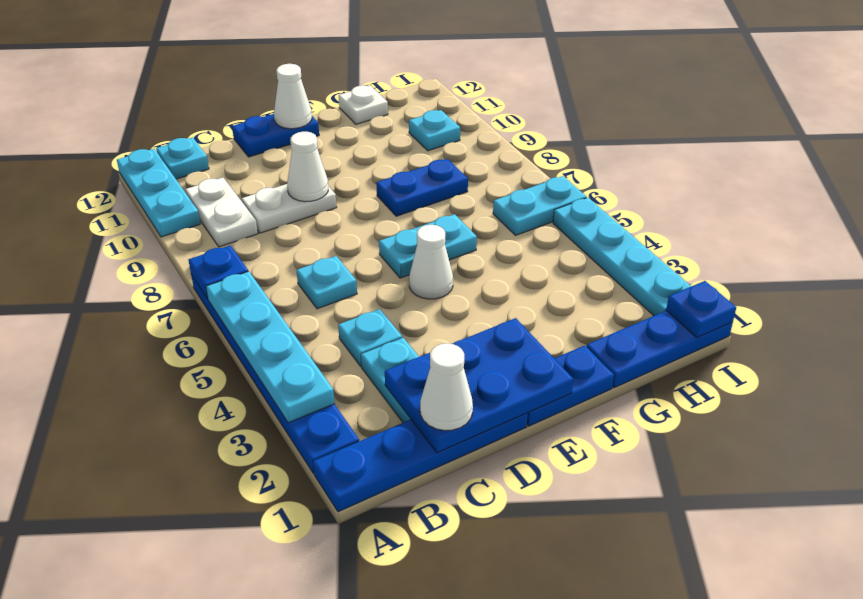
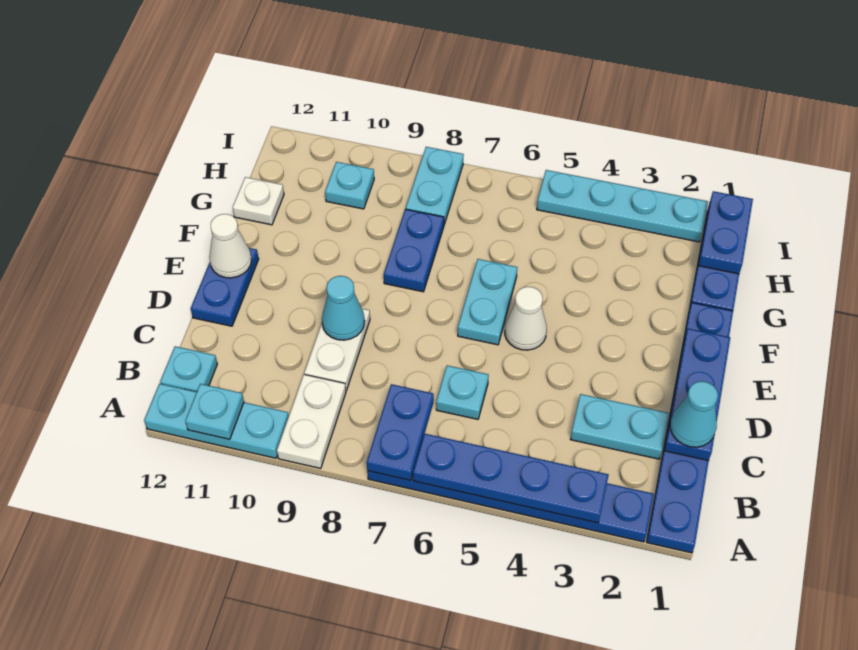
cyan plate A3:A6 level 2 -> blue plate A3:A6 level 2
blue plate A7 level 2 -> blue plate A7:B7 level 2
white plate B9:B10 level 1 -> white plate A9:B9 level 1
blue plate C1:E2 level 2 -> blue plate C1:E1 level 2
white cone C1 level 3 -> cyan cone C1 level 3
cyan plate C4 level 1 -> cyan plate A11 level 2
white cone D9 level 2 -> cyan cone D9 level 2
cyan plate H6:I6 level 1 -> cyan plate H8:I8 level 1
blue plate I1 level 2 -> blue plate H1:I1 level 2

